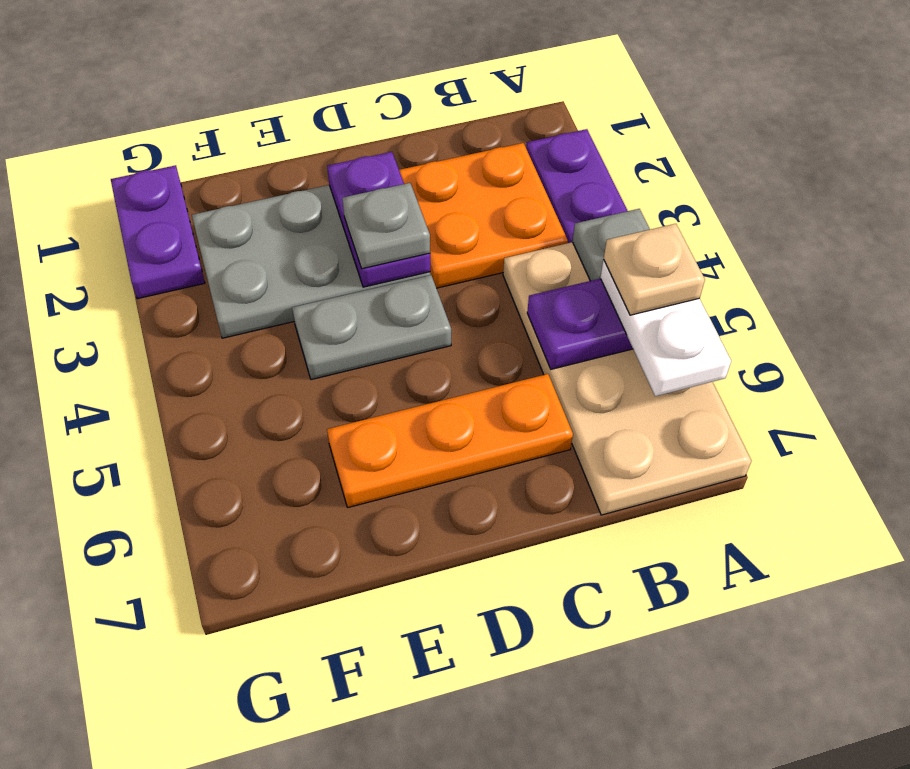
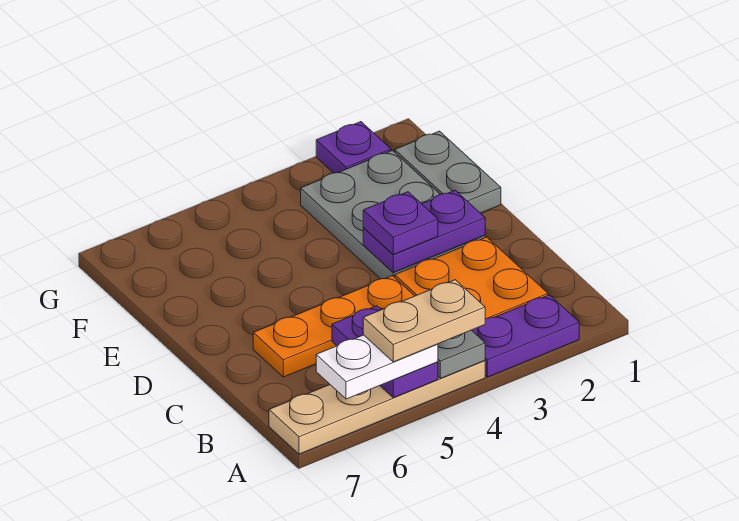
tan plate A4:B7 level 1 -> tan plate A4:A7 level 1
tan plate A5 level 4 -> tan plate A4:A5 level 4
orange plate C6:E6 level 1 -> orange plate C4:C6 level 1
grey plate D3 level 3 -> purple plate D3 level 3
grey plate D4:E4 level 1 -> grey plate E1:F1 level 1
purple plate G1:G2 level 1 -> purple plate G2 level 1

